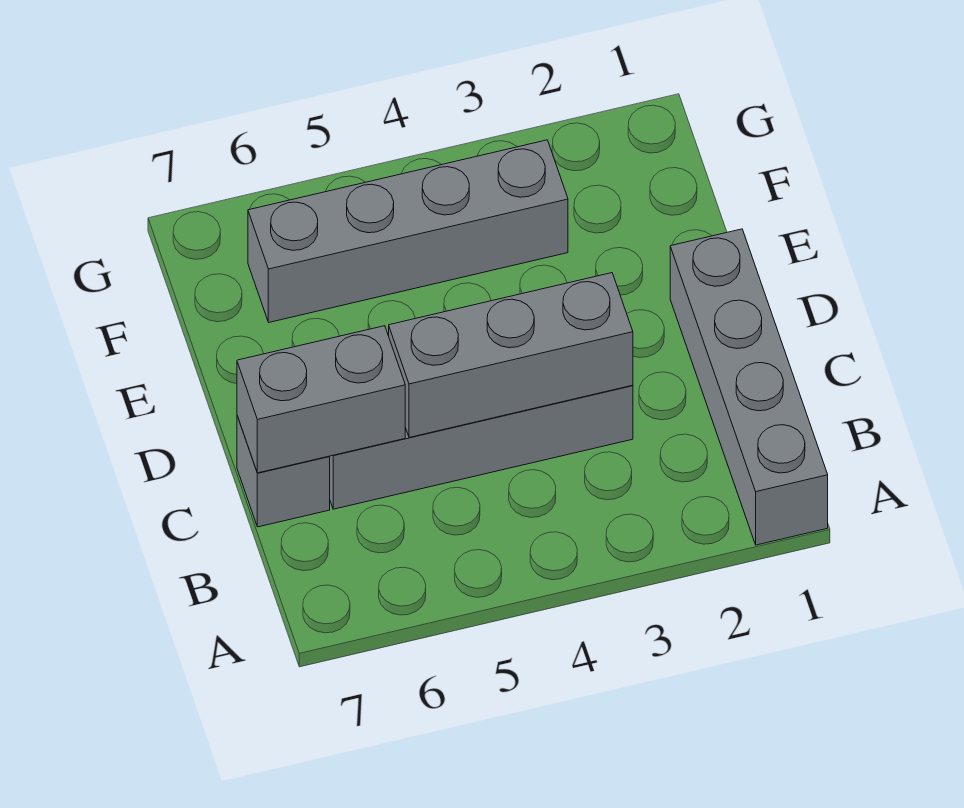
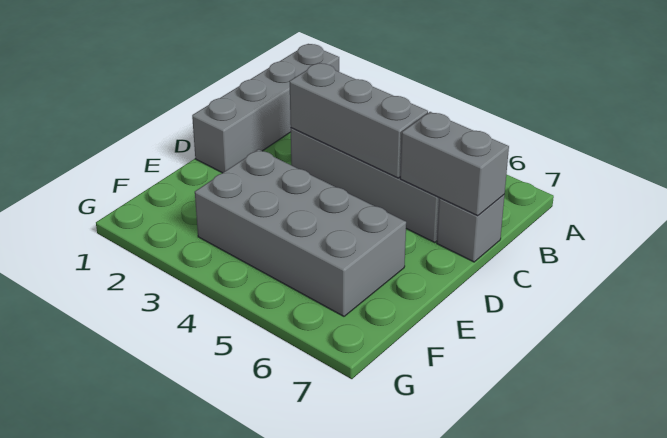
grey brick F3:F6 level 1 -> grey brick E3:F6 level 1

